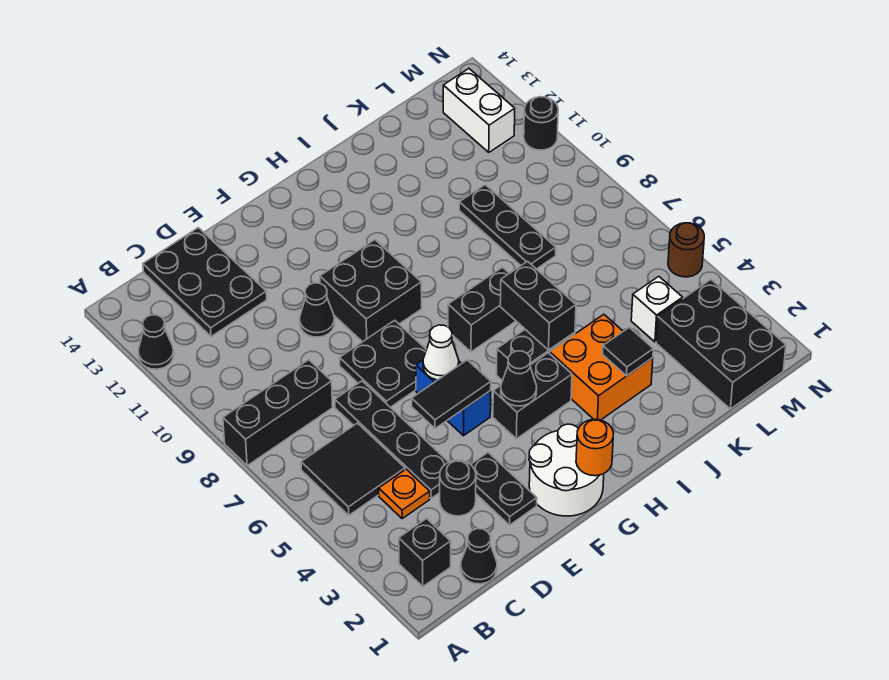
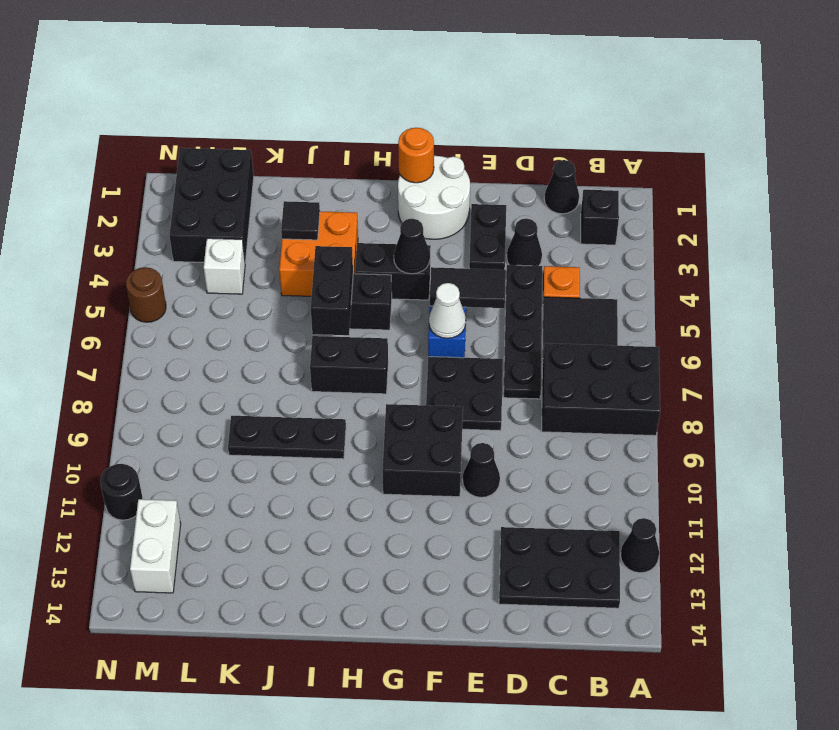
black brick A8:C8 level 1 -> black brick A7:C8 level 1
black plate C12:D14 level 1 -> black plate B12:D13 level 1
black round brick D3 level 1 -> black cone D3 level 1
black plate K8:K10 level 1 -> black plate I9:K9 level 1

